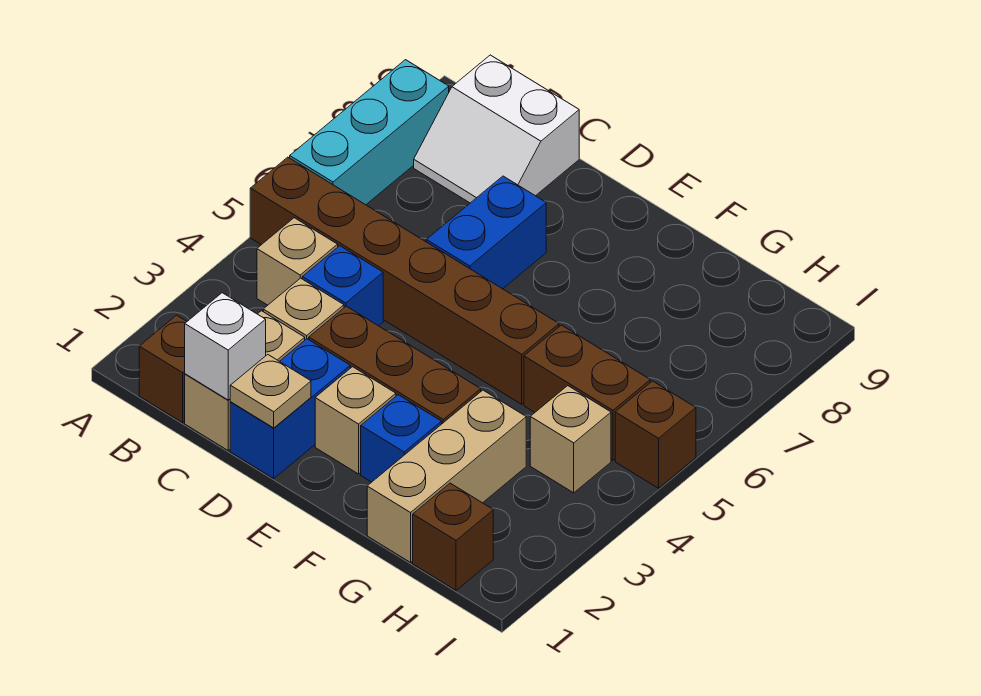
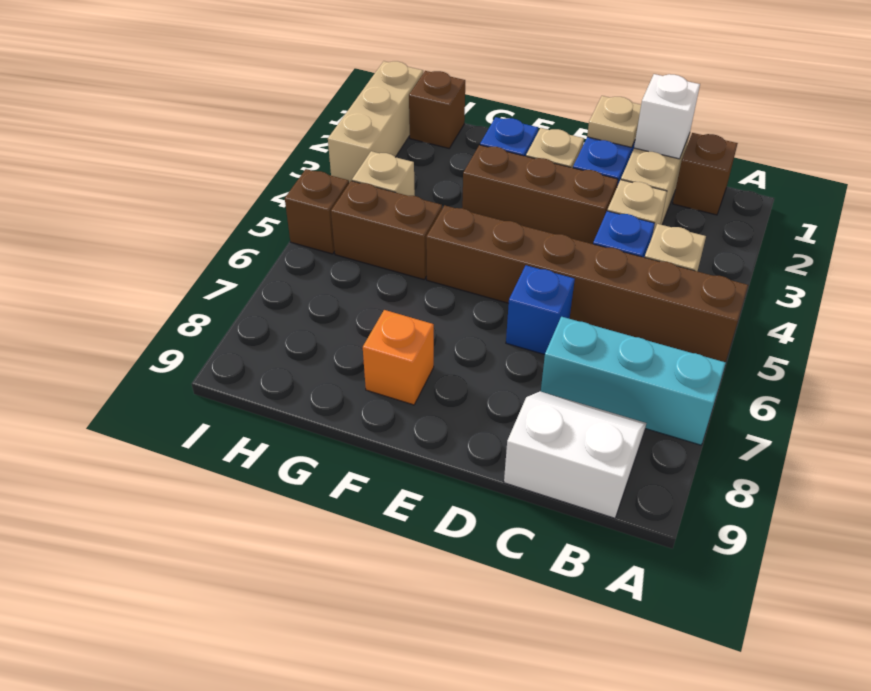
cyan brick A6:A8 level 1 -> cyan brick A7:C7 level 1
blue brick D6:D7 level 1 -> blue brick D6 level 1
none -> orange brick F8 level 1
tan brick G1:G3 level 1 -> tan brick I1:I3 level 1

